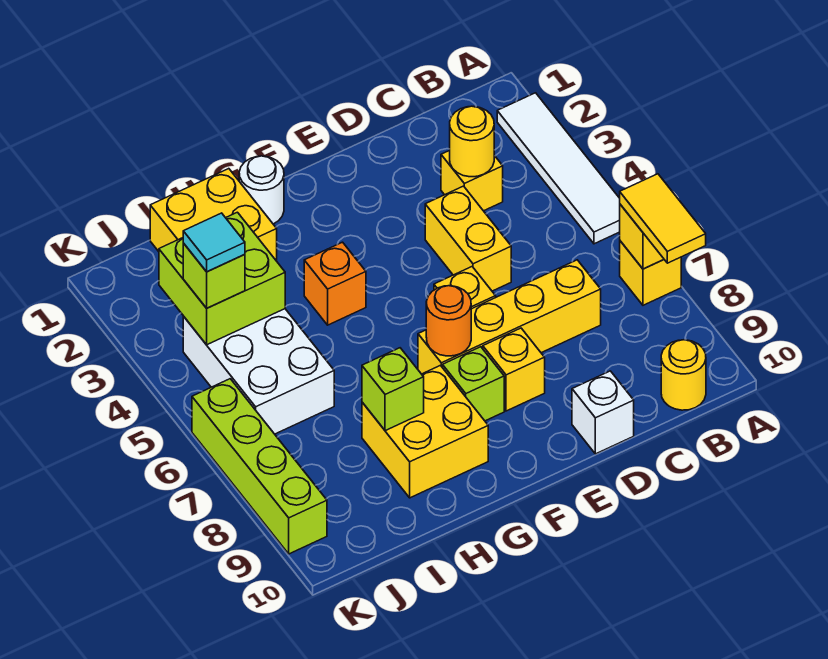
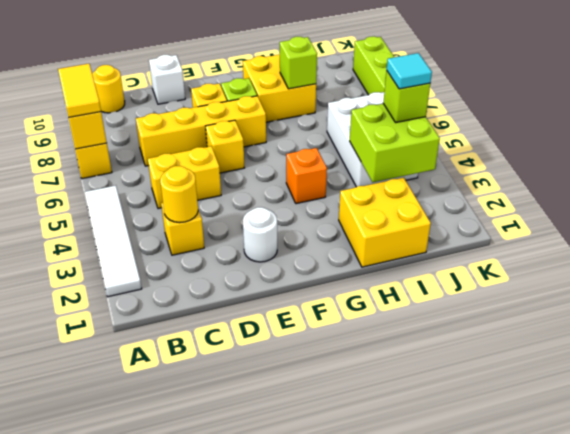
yellow brick D4:D5 level 1 -> yellow brick C5:D5 level 1
orange round brick F7 level 2 -> none
white round brick G1 level 1 -> white round brick E2 level 1

